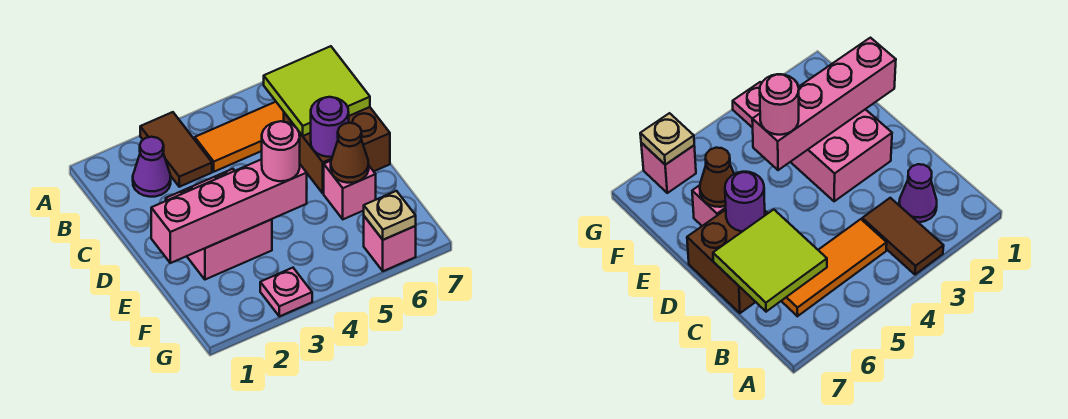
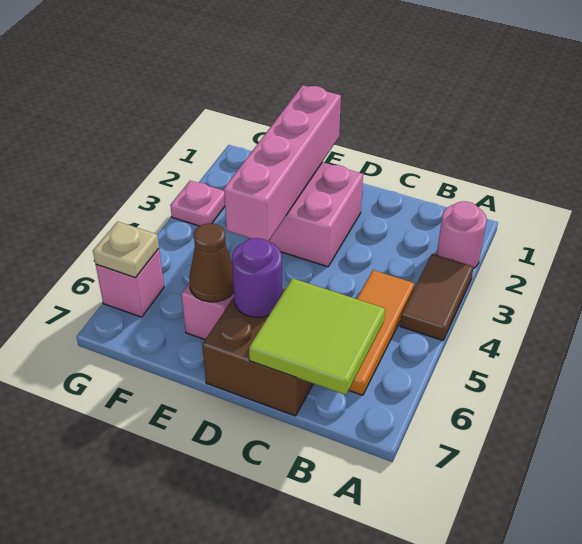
brown tile A3:B3 level 1 -> brown tile A3:A4 level 1
purple cone B2 level 1 -> none
pink round brick E4 level 3 -> pink round brick A2 level 1

